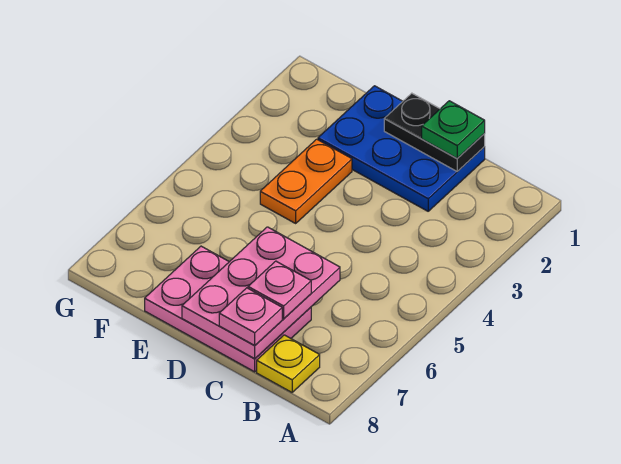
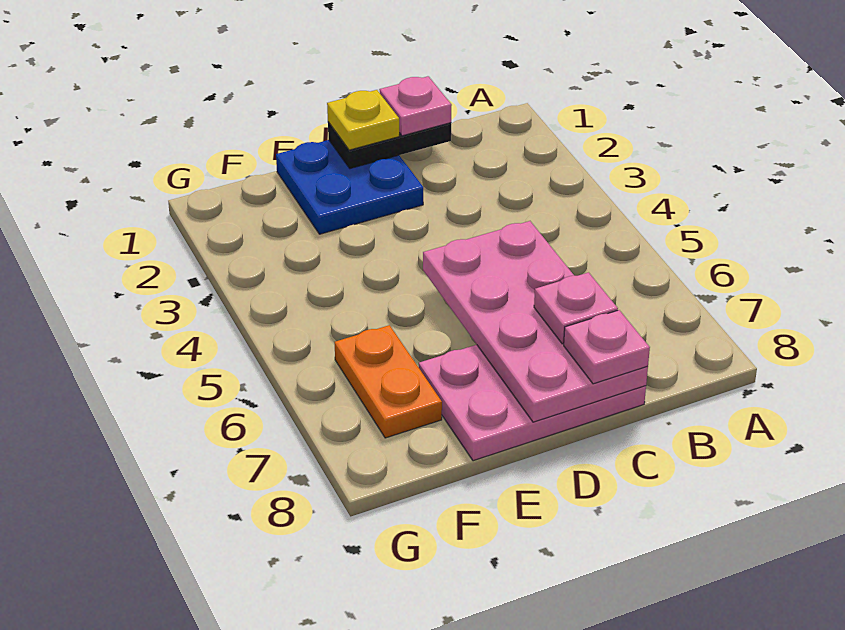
yellow plate B8 level 1 -> yellow plate D1 level 3
blue plate C1:E2 level 1 -> blue plate D1:E2 level 1
green plate C1 level 3 -> pink plate C1 level 3
pink plate C6:D8 level 2 -> pink plate C5:D8 level 2
orange plate E3:E4 level 1 -> orange plate F6:F7 level 1

